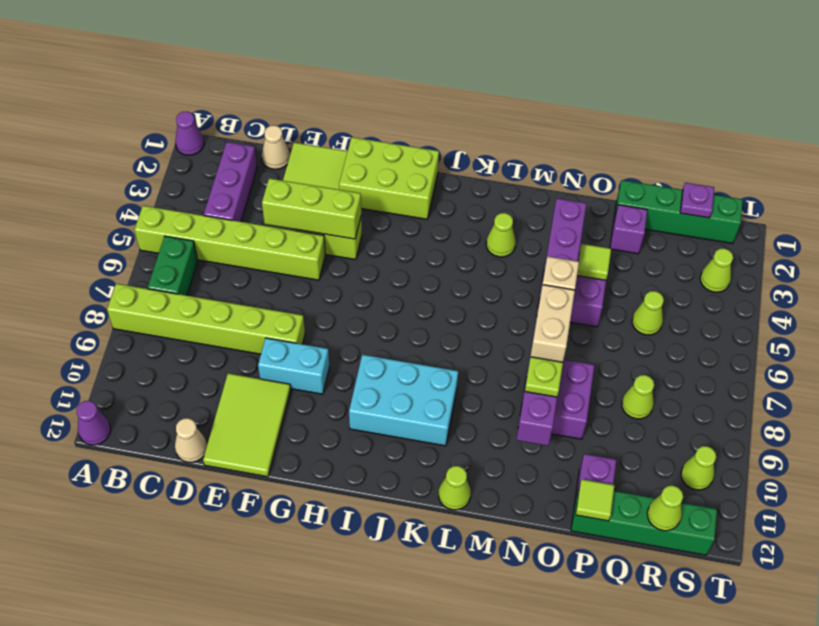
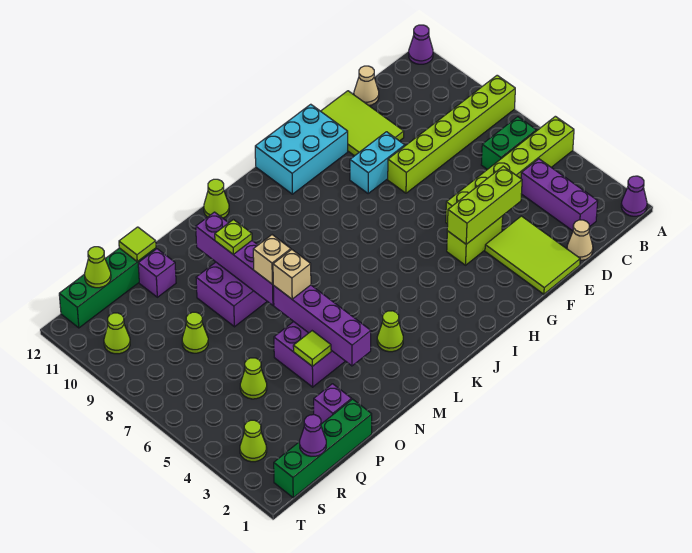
green brick B6:B7 level 1 -> green brick B6:C6 level 1
lime brick G1:I2 level 1 -> none
cyan brick I9:K10 level 1 -> cyan brick G11:I12 level 1
tan brick N7:N8 level 3 -> tan brick N7 level 3
purple plate R1 level 2 -> purple cone R1 level 2

